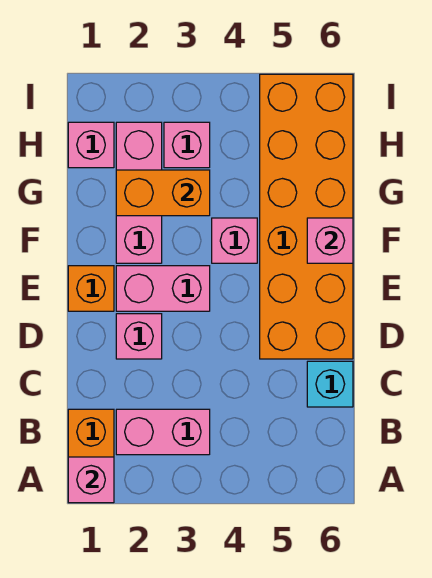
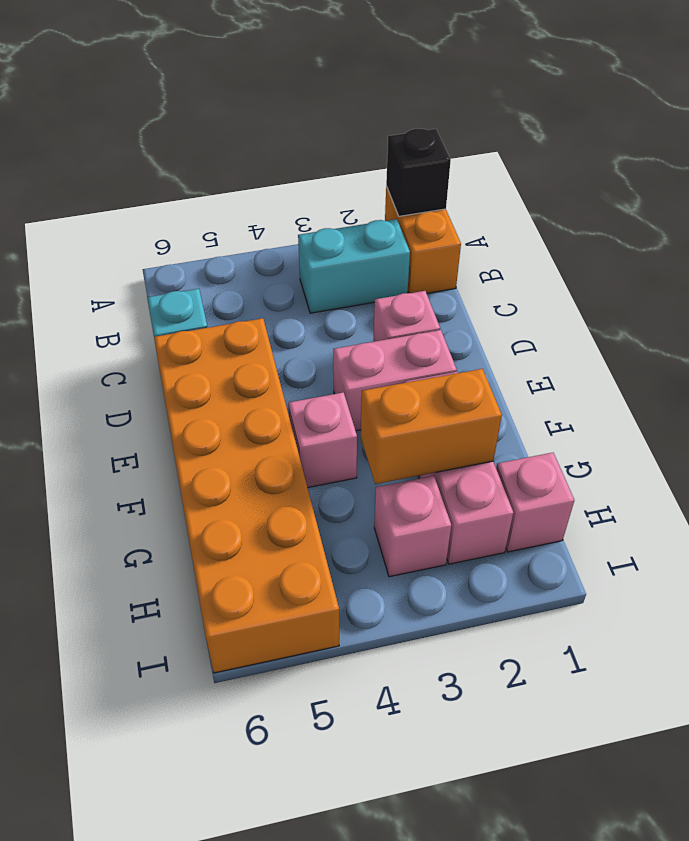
pink brick A1 level 2 -> black brick A1 level 2
pink brick B2:B3 level 1 -> cyan brick B2:B3 level 1
orange brick E1 level 1 -> none
pink brick F6 level 2 -> none

